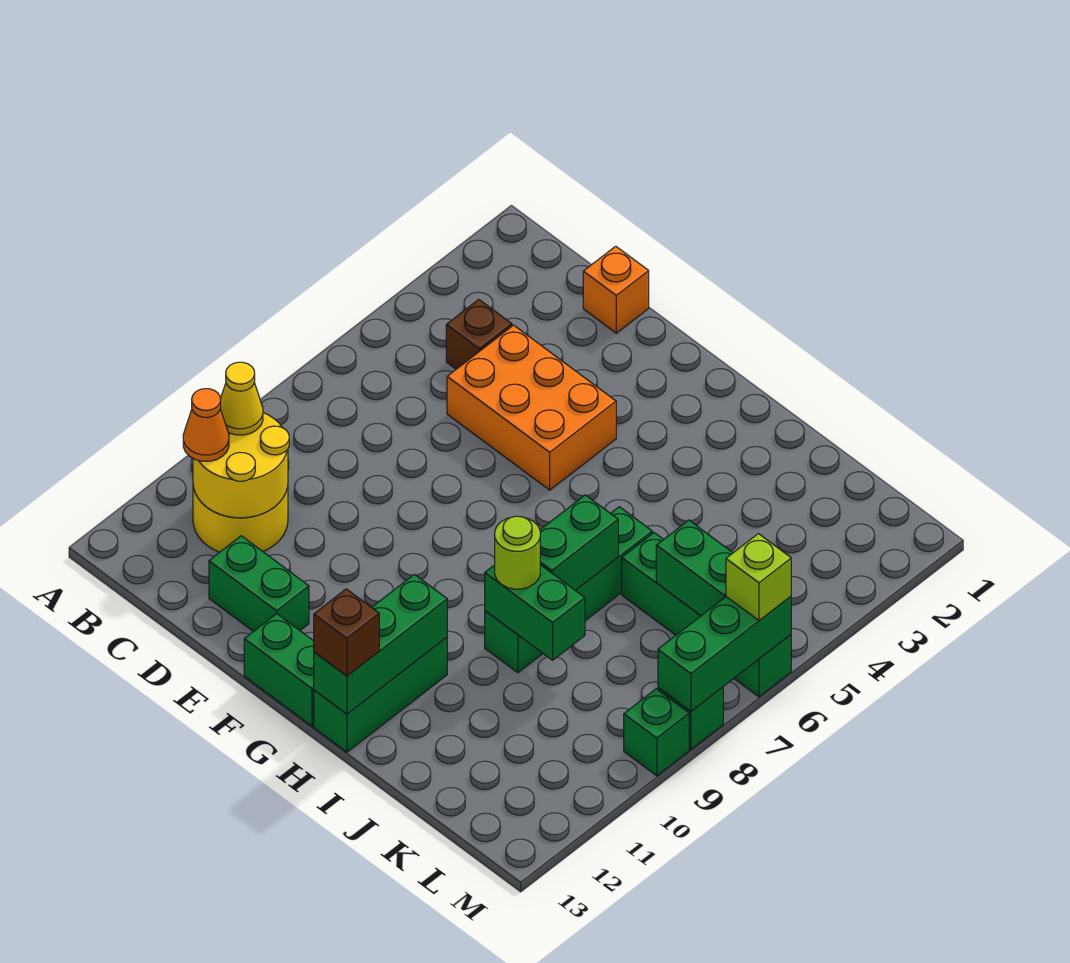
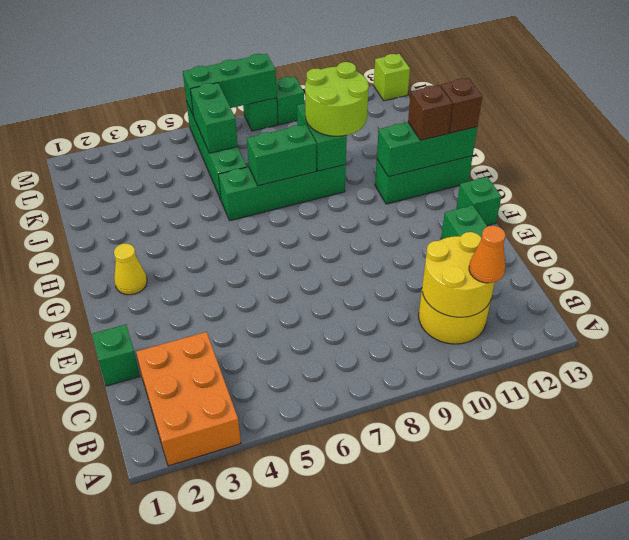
yellow cone B10 level 3 -> yellow cone G2 level 1
brown brick C4 level 1 -> brown brick H12 level 3
orange brick D1 level 1 -> green brick D1 level 1
orange brick D4:F5 level 1 -> orange brick A2:C3 level 1
green brick F13:G13 level 1 -> green brick F13 level 1
lime round brick I9 level 3 -> lime round brick I9:J10 level 3
lime brick M6 level 3 -> lime brick M13 level 1

